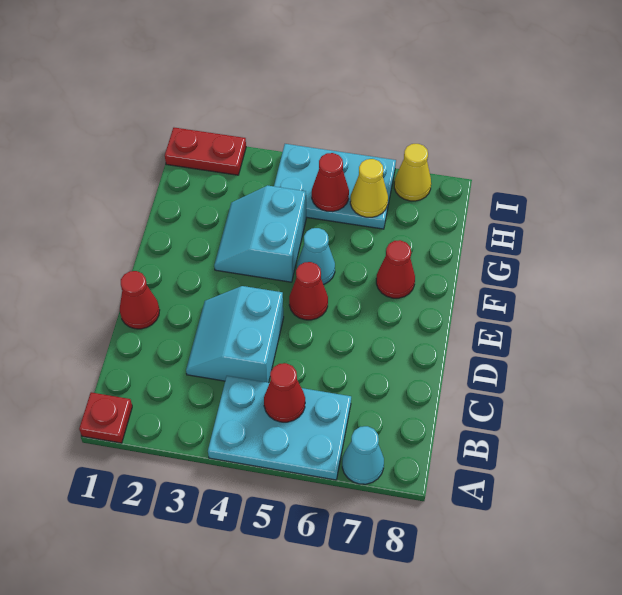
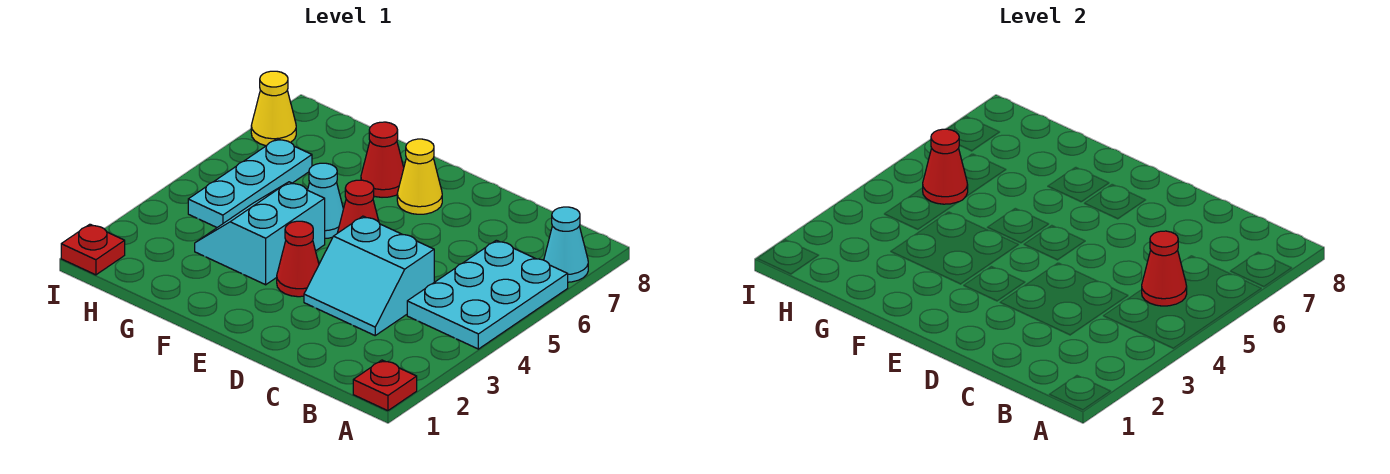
red cone D1 level 1 -> red cone E3 level 1
cyan slope F3:G4 level 1 top 4 -> cyan slope F3:G4 level 1 top F
cyan plate H4:I6 level 1 -> cyan plate H4:H6 level 1
yellow cone H6 level 2 -> yellow cone E7 level 1
red plate I1:I2 level 1 -> red plate I1 level 1

